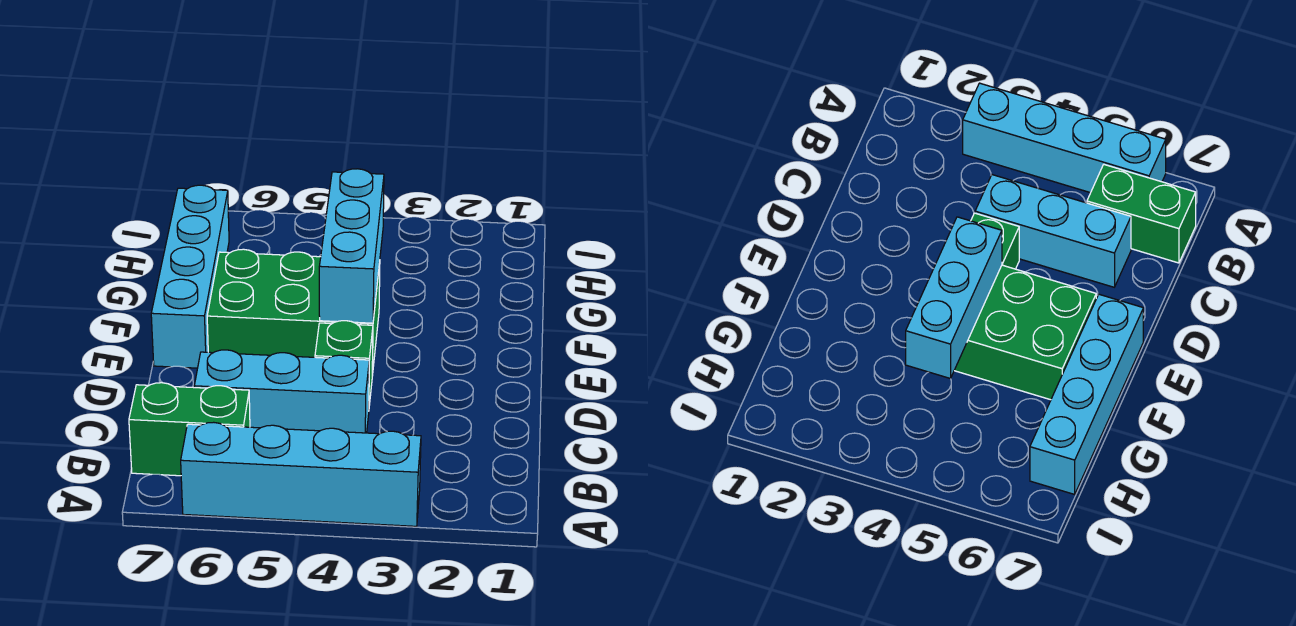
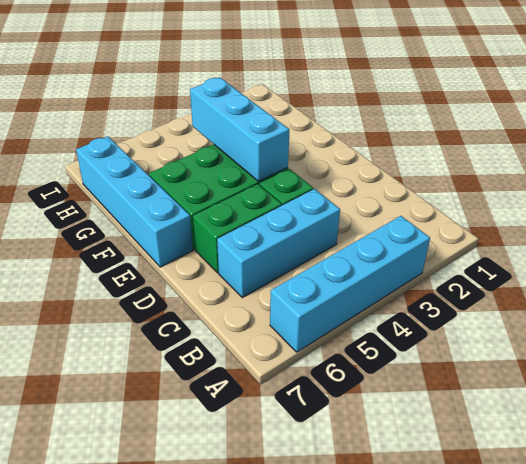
green brick B6:B7 level 1 -> green brick D5:D6 level 1

